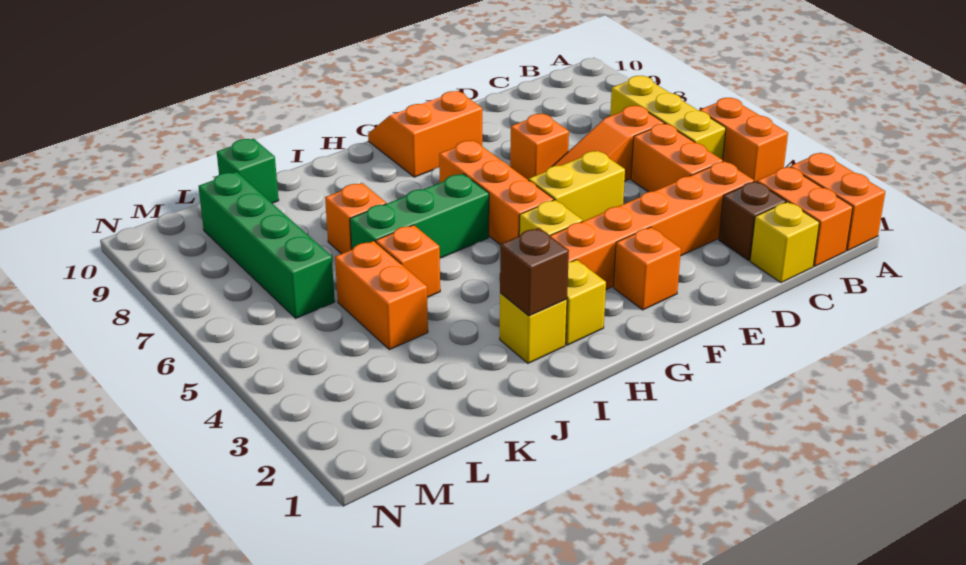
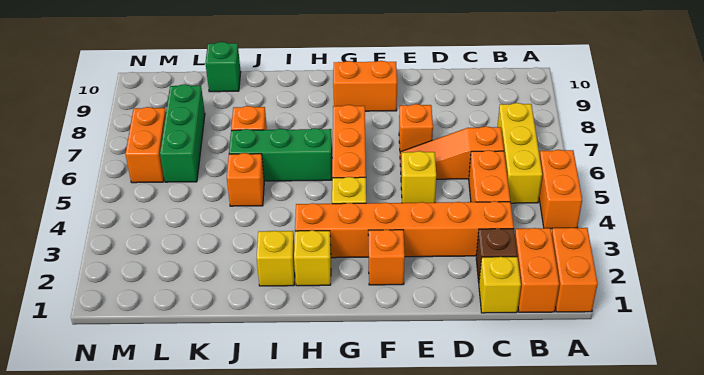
yellow brick E5:F5 level 1 -> yellow brick E5 level 1
brown brick I2 level 2 -> none
orange brick K4:K5 level 1 -> orange brick M6:M7 level 1
green brick L6:L9 level 1 -> green brick L6:L8 level 1

